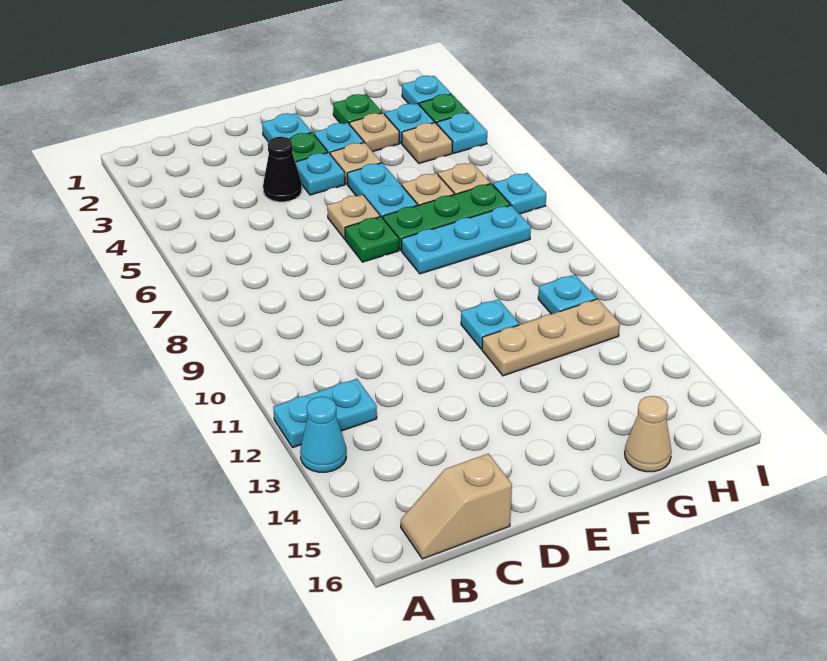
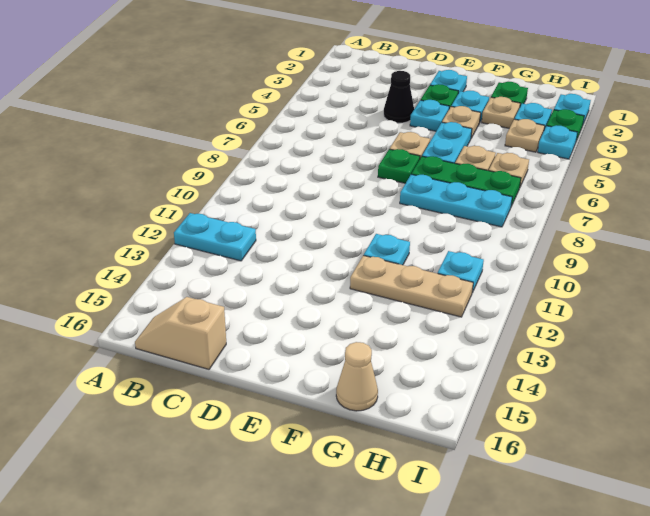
cyan cone A13 level 1 -> none
cyan plate I7 level 1 -> none

